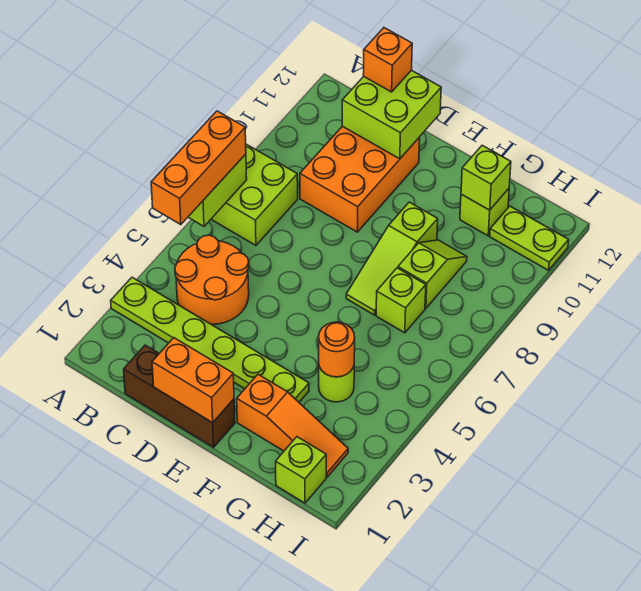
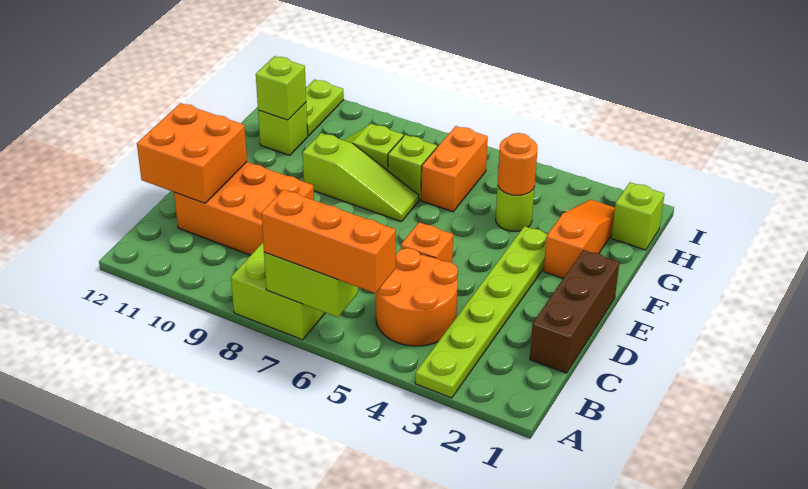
lime brick C11:D12 level 2 -> orange brick C11:D12 level 2
orange brick C12 level 3 -> orange brick D5 level 1
orange brick D1:E1 level 2 -> orange brick G6:H6 level 1

